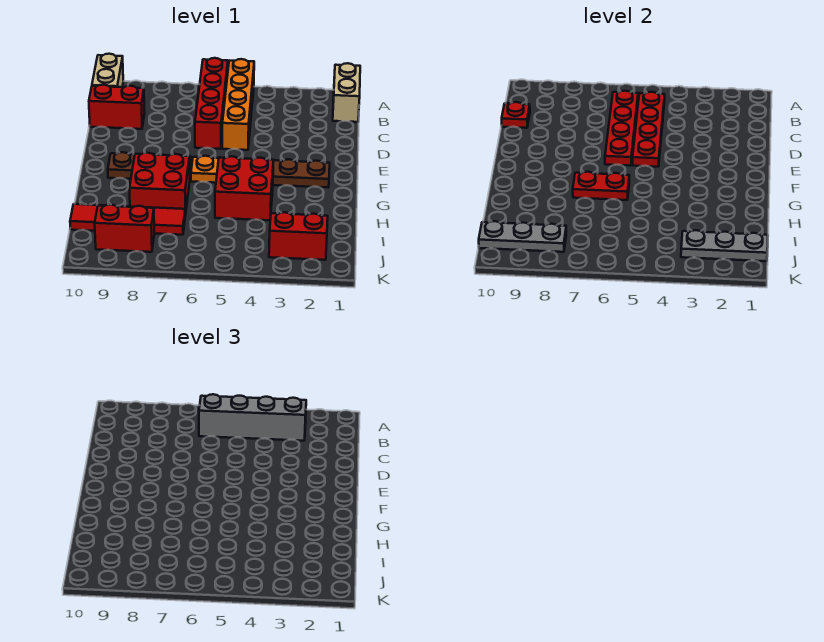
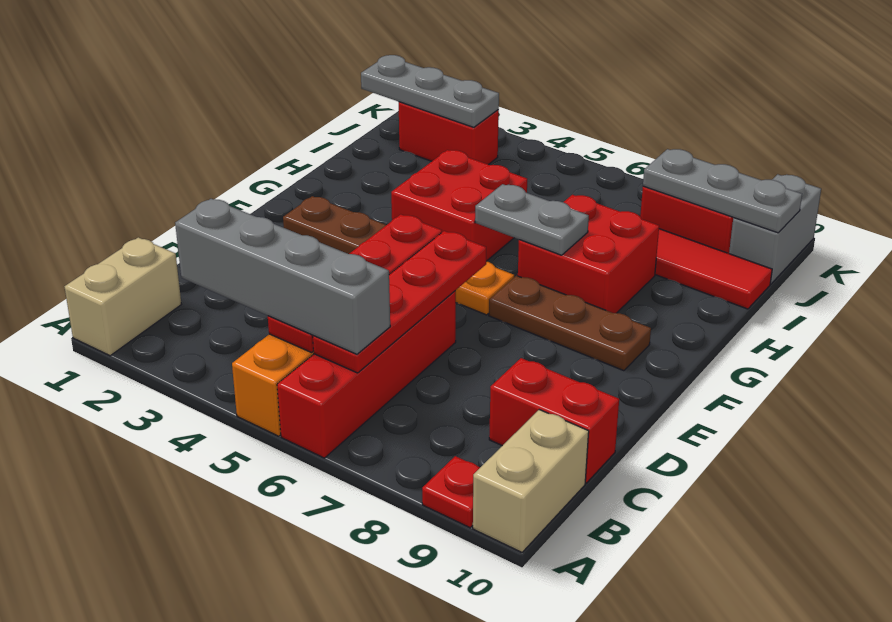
red plate C10 level 2 -> red plate A9 level 1
red plate G6:G7 level 2 -> grey plate G6:G7 level 2
none -> grey brick J10:K10 level 1

